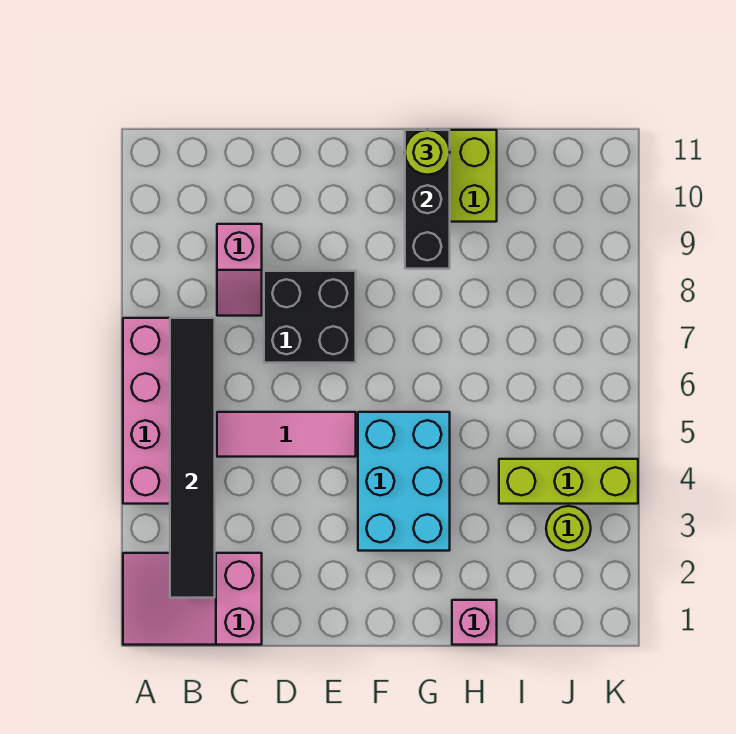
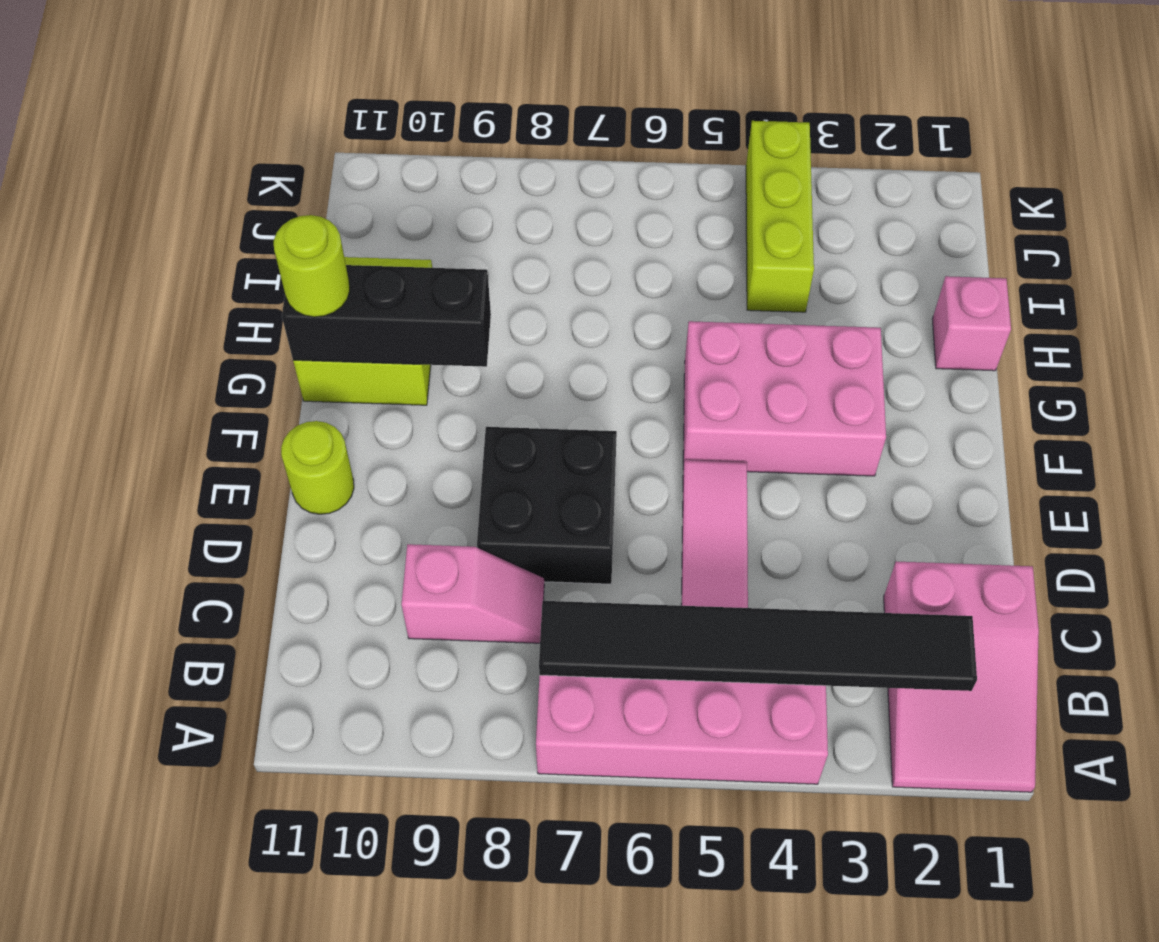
cyan brick F3:G5 level 1 -> pink brick F3:G5 level 1
lime round brick J3 level 1 -> lime round brick E11 level 1

